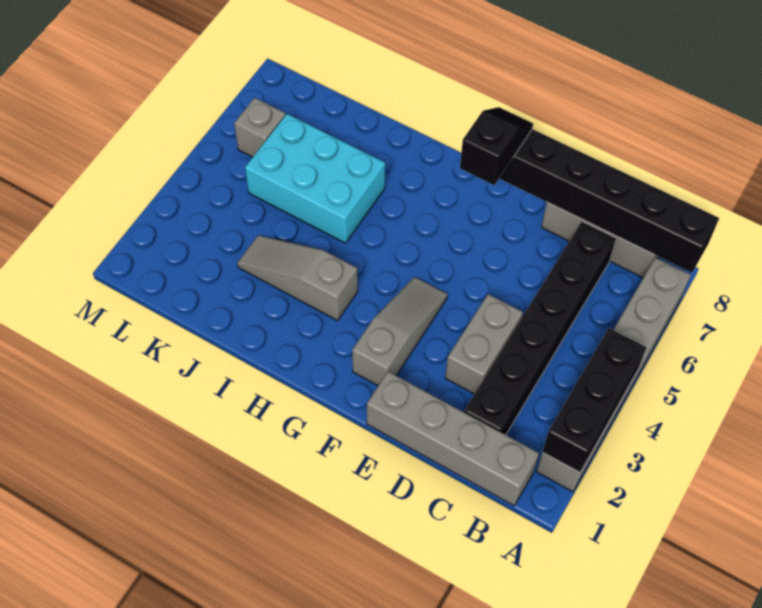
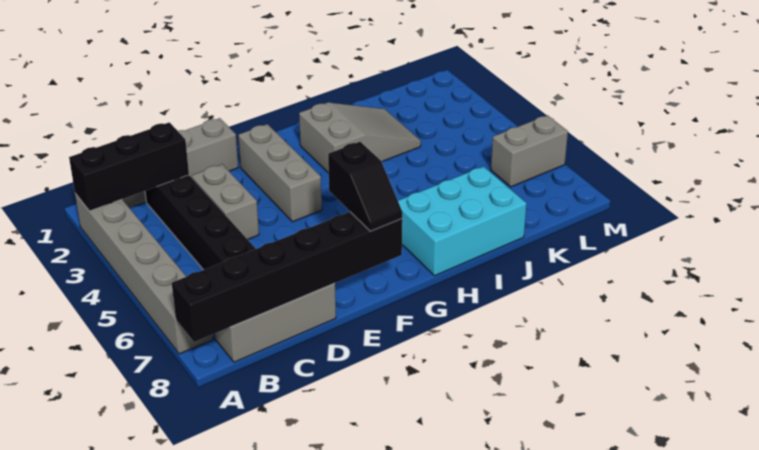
black brick A2:A4 level 2 -> black brick A2:C2 level 2
grey slope F2:F4 level 1 top 2 -> grey brick F2:F4 level 1
grey slope H3:J3 level 1 top H -> grey slope H2:J3 level 1 top H
cyan brick I5:K6 level 1 -> cyan brick H7:J8 level 1
grey brick L6 level 1 -> grey brick L6:M6 level 1

